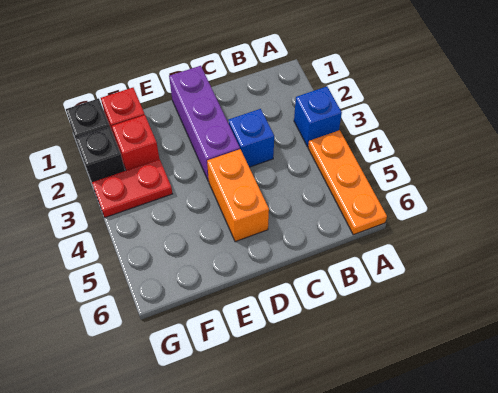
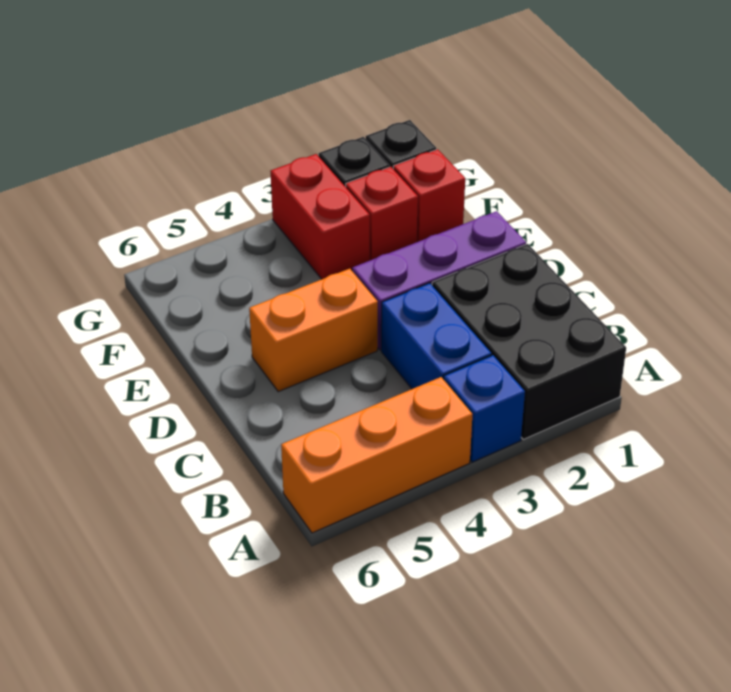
none -> black brick A1:C2 level 1
orange plate A4:A6 level 1 -> orange brick A4:A6 level 1
blue brick C3 level 1 -> blue brick B3:C3 level 1
red plate F3:G3 level 1 -> red brick F3:G3 level 1

